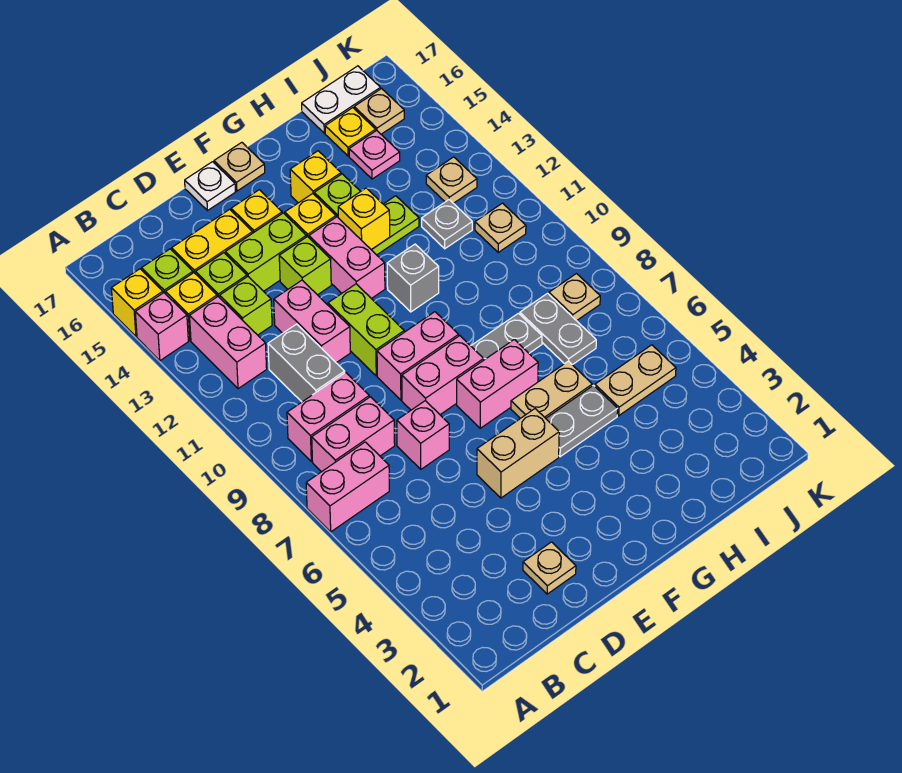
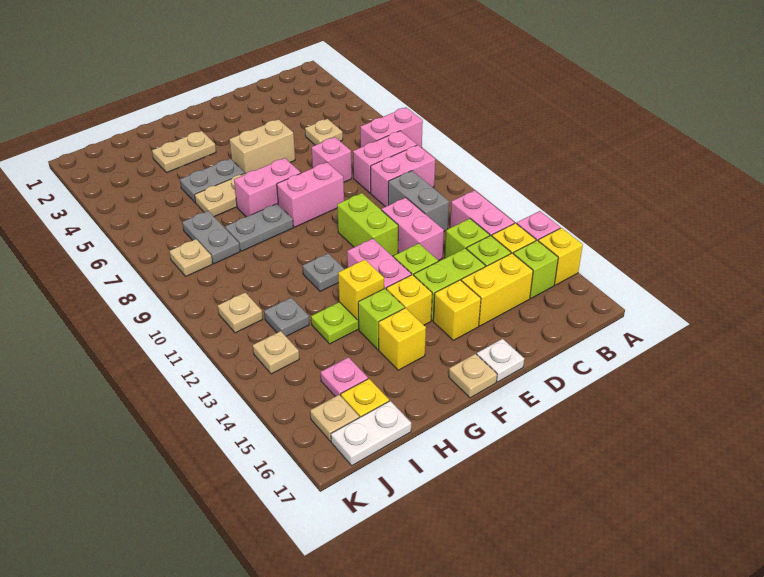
tan plate D2 level 1 -> tan plate C5 level 1
pink brick E9:F9 level 1 -> none
grey brick G11 level 1 -> grey plate G11 level 1
tan plate I5:J5 level 1 -> tan plate G3:H3 level 1

